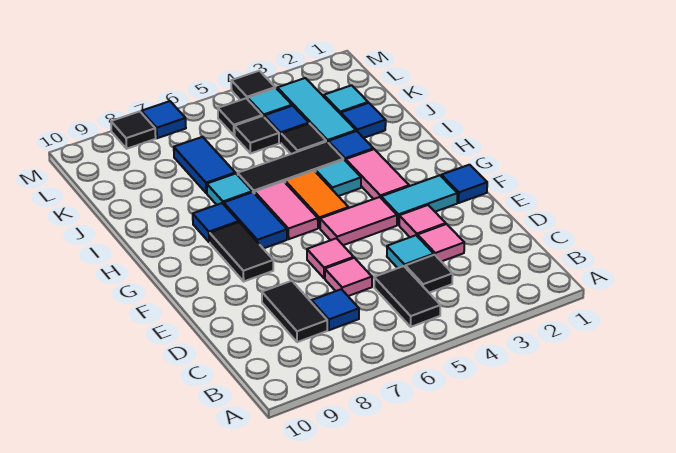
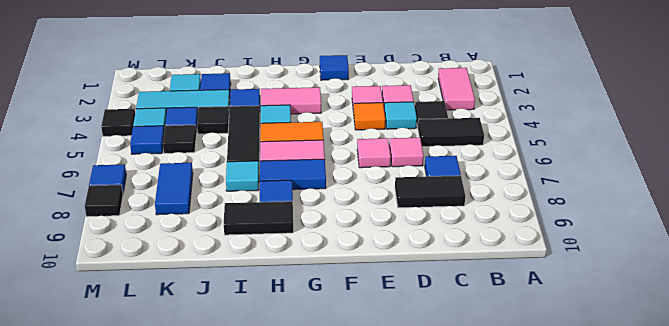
none -> orange tile E4 level 1
cyan tile F2:F3 level 1 -> none
pink tile F4:F5 level 1 -> pink tile B2:B3 level 1
black tile F8:G8 level 1 -> black tile H9:I9 level 1
blue tile J7:K7 level 1 -> blue tile K7:K8 level 1
black tile L5 level 1 -> blue tile L5 level 1

